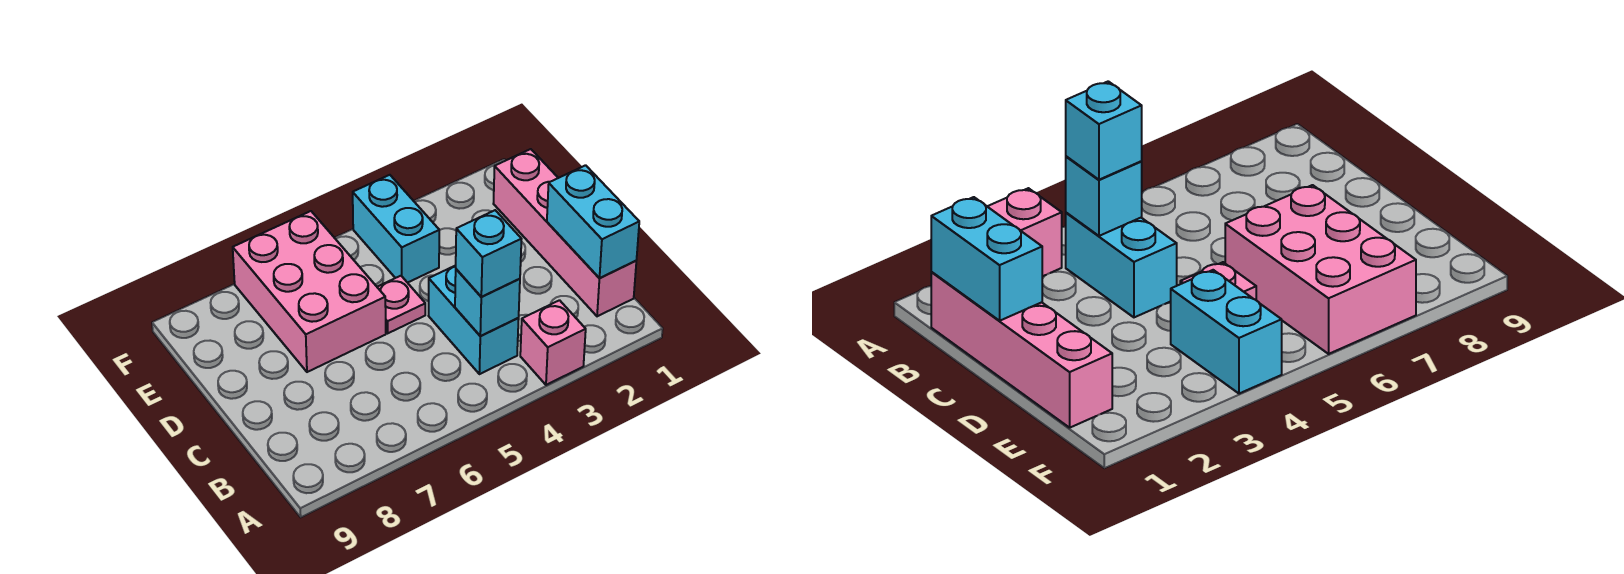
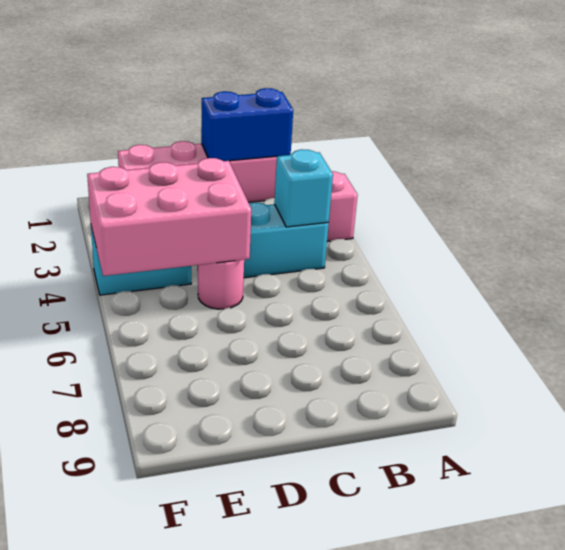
cyan brick B1:C1 level 2 -> blue brick B1:C1 level 2
cyan brick B4 level 3 -> none
pink plate D5 level 1 -> pink round brick D5 level 1
pink brick D6:F7 level 1 -> pink brick D4:F5 level 2

